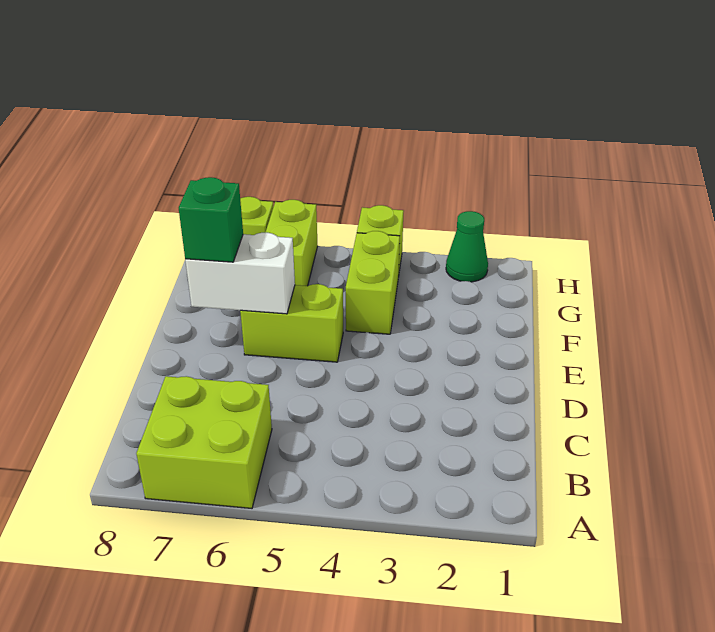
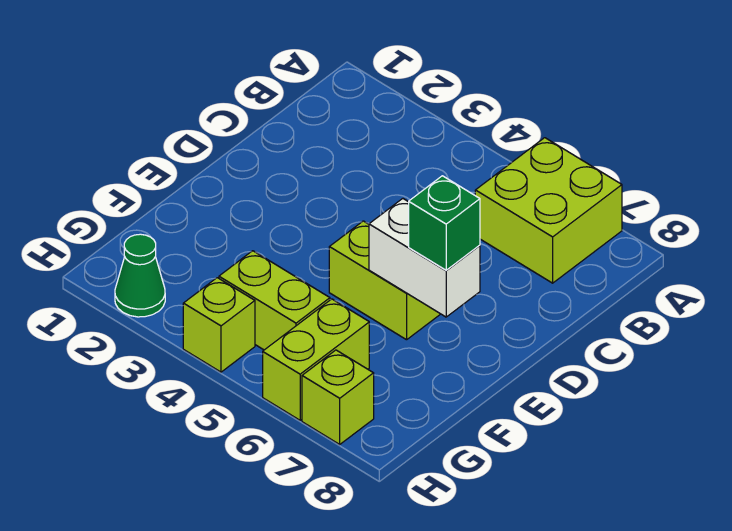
lime brick F4:G4 level 1 -> lime brick G4:G5 level 1

